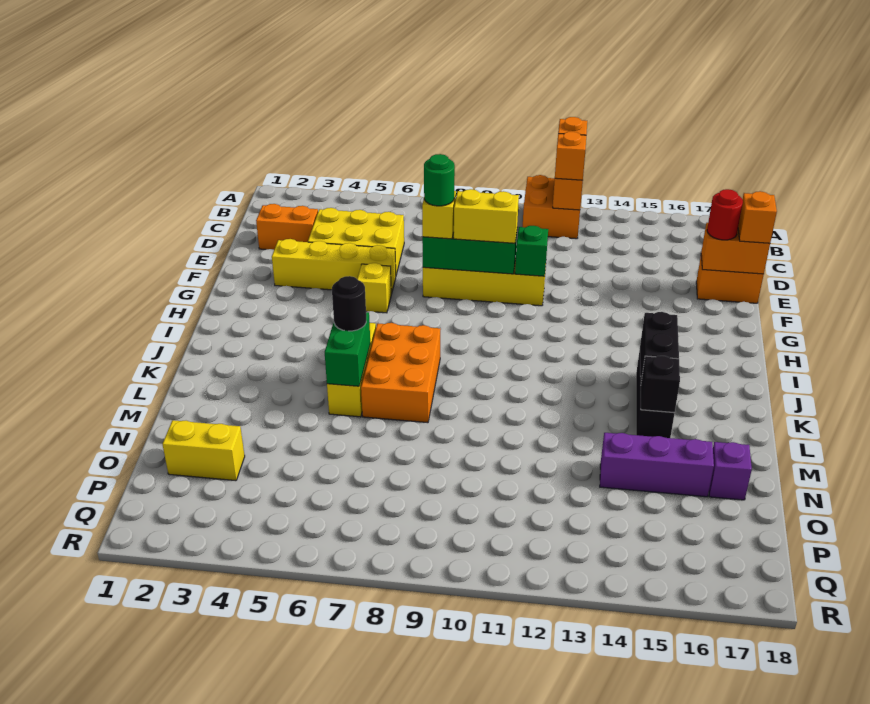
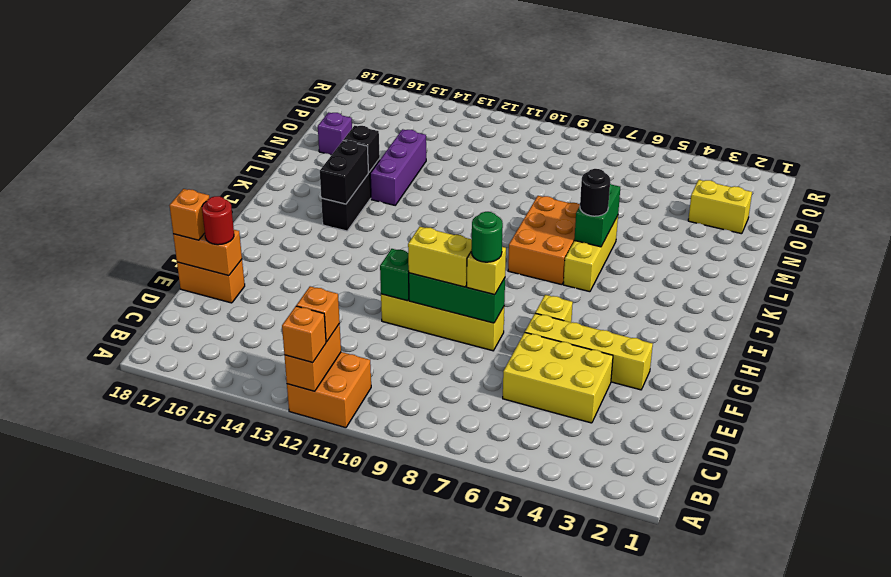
orange brick D2:D3 level 1 -> none
purple brick N14:N16 level 1 -> purple brick L14:N14 level 1

